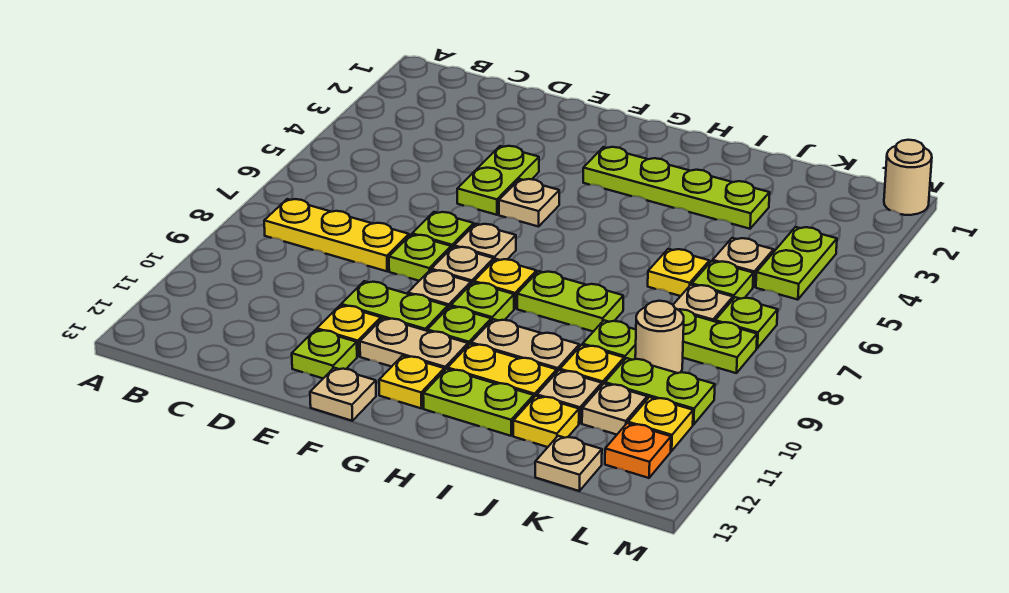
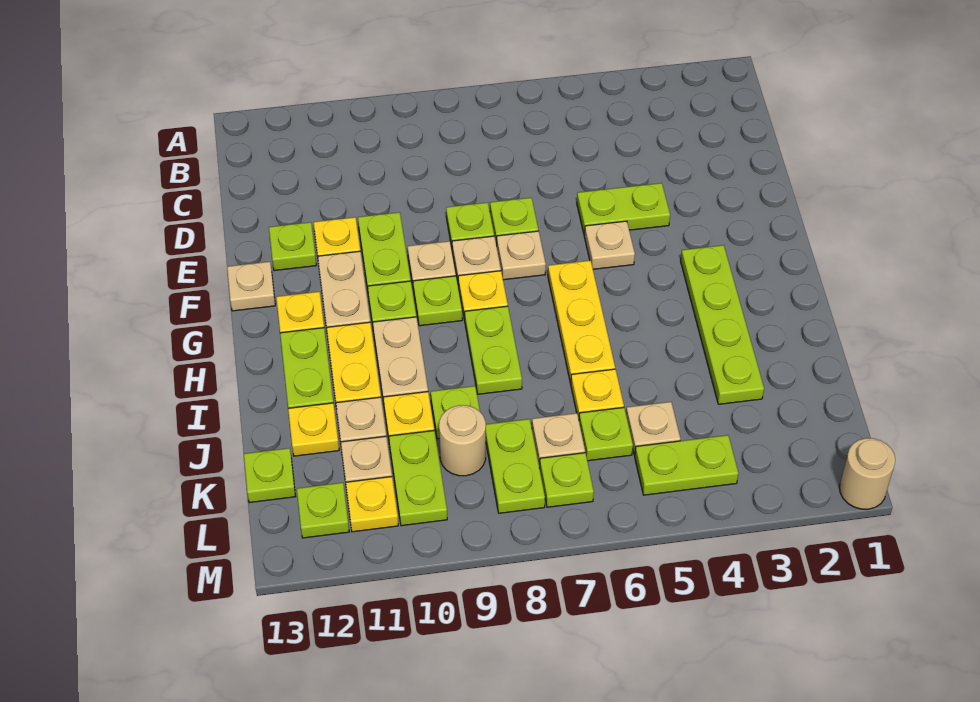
yellow plate B8:D8 level 1 -> yellow plate G6:I6 level 1
tan plate K13 level 1 -> lime plate K13 level 1
orange plate L12 level 1 -> lime plate L12 level 1

